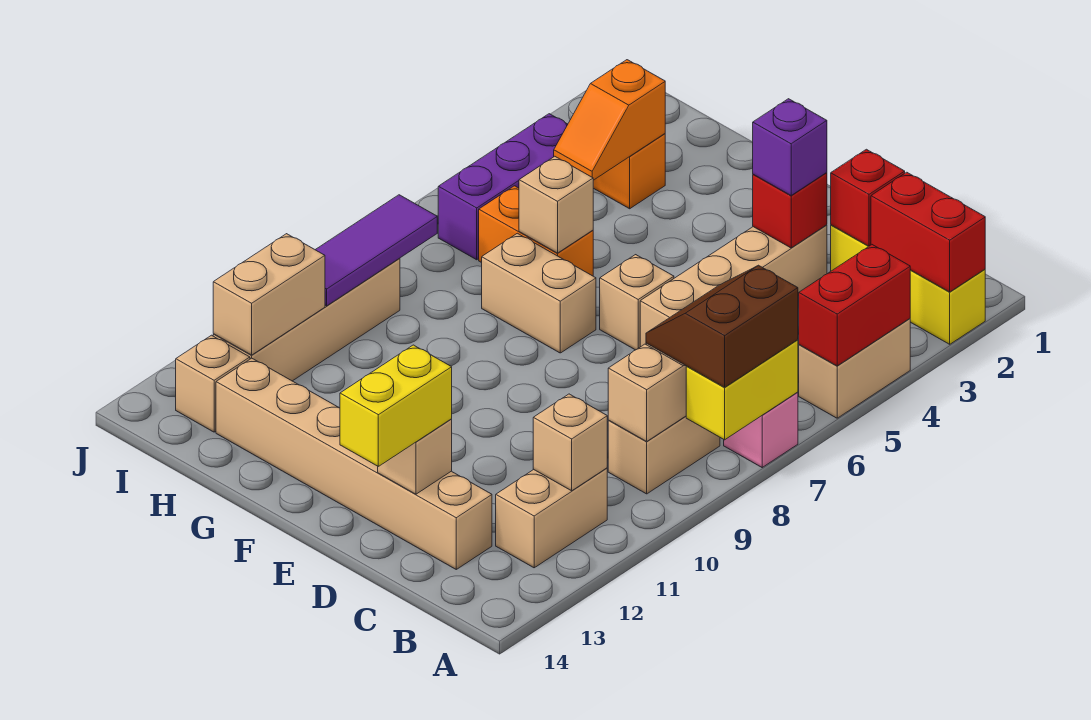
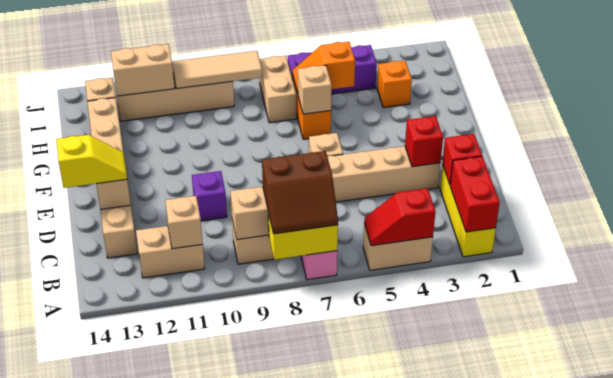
red brick A4:A5 level 2 -> red slope A4:A5 level 2 top 4
brown slope A7:B8 level 3 top A -> brown slope A7:B8 level 3 top B
purple brick D3 level 3 -> purple brick D10 level 1
yellow brick D13:D14 level 3 -> yellow slope D13:D14 level 3 top 14
tan brick F7:G7 level 1 -> tan brick H7:I7 level 1
orange slope H3:H4 level 2 top 3 -> orange slope H5:H6 level 2 top 5
purple tile I8:I10 level 2 -> tan tile I8:I10 level 2

